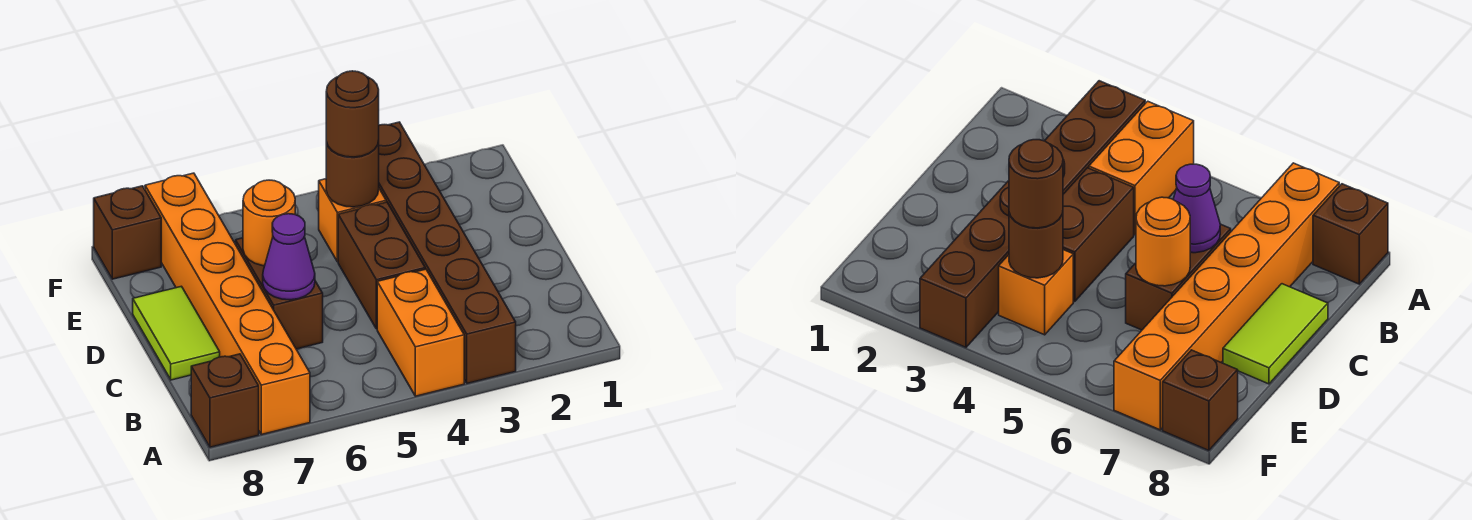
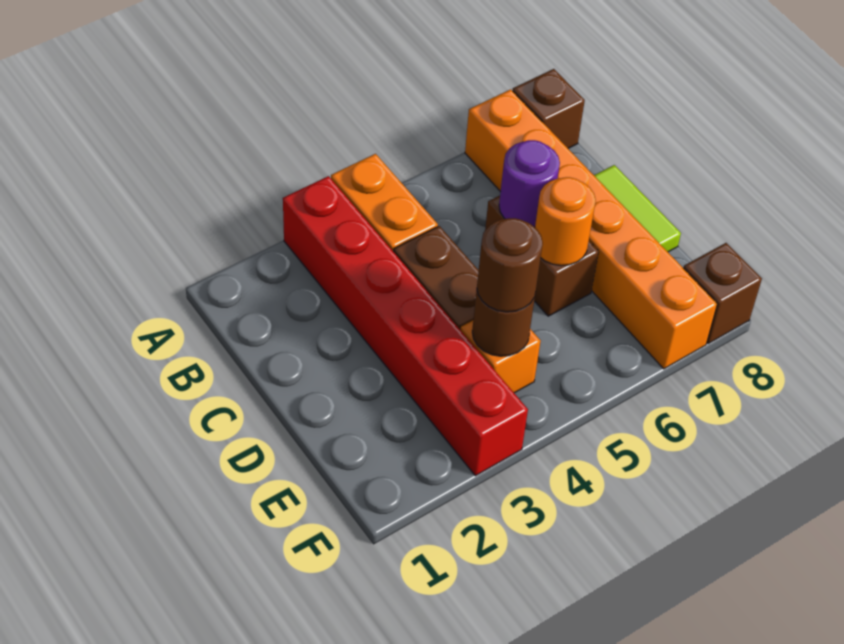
brown brick A3:F3 level 1 -> red brick A3:F3 level 1
purple cone C6 level 2 -> purple round brick C6 level 2

